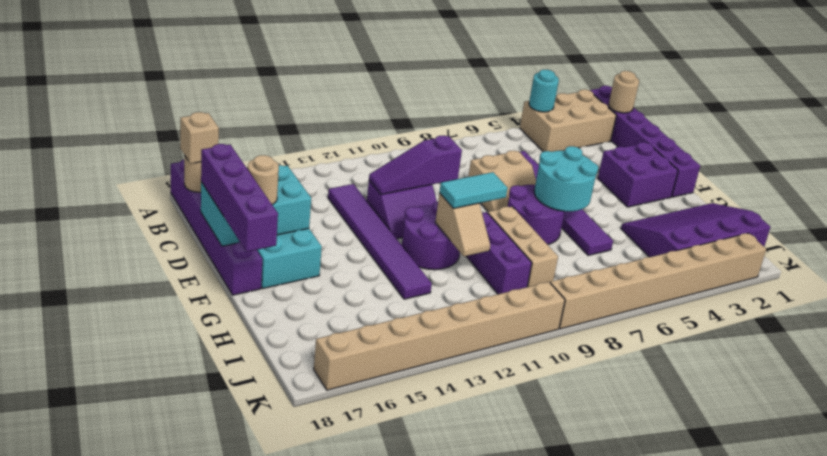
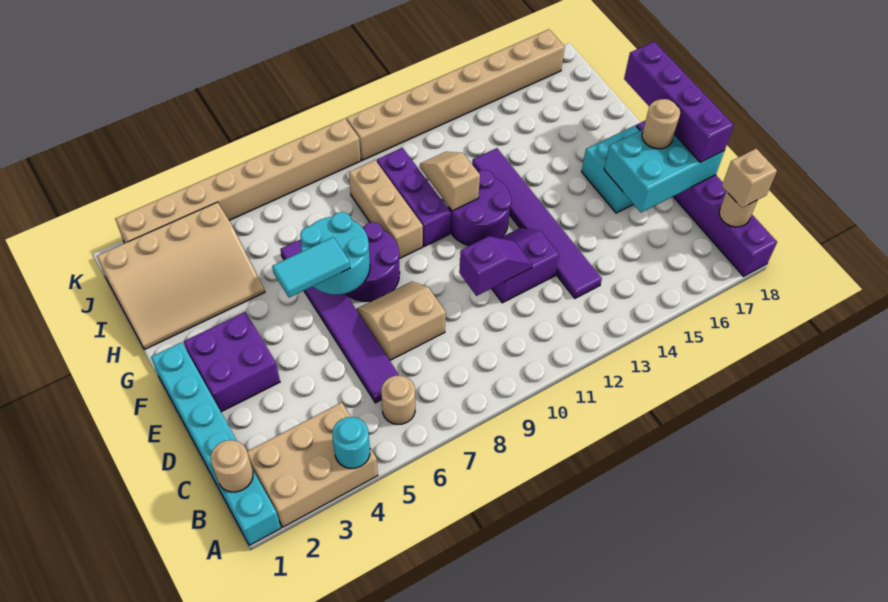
purple brick A1:F1 level 1 -> cyan brick A1:F1 level 1
none -> tan round brick B6 level 1
purple slope D10:D12 level 2 top 10 -> purple slope D10:D11 level 2 top 10
cyan tile G10:G11 level 3 -> cyan tile F5:F6 level 3
purple slope H1:J4 level 1 top J -> tan slope H1:J4 level 1 top J

